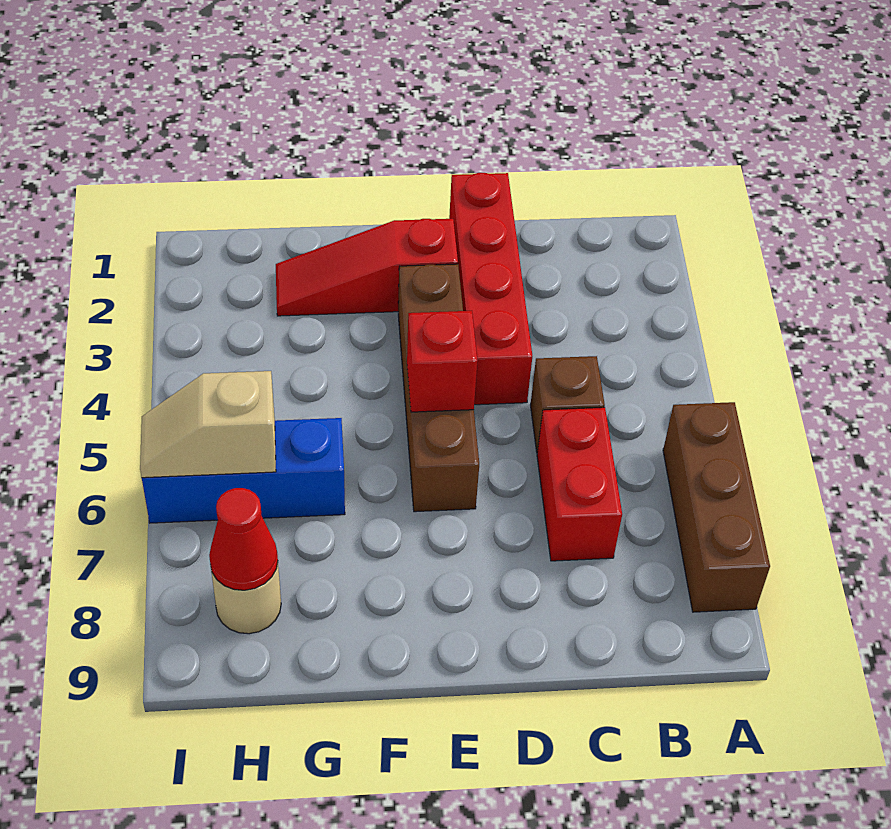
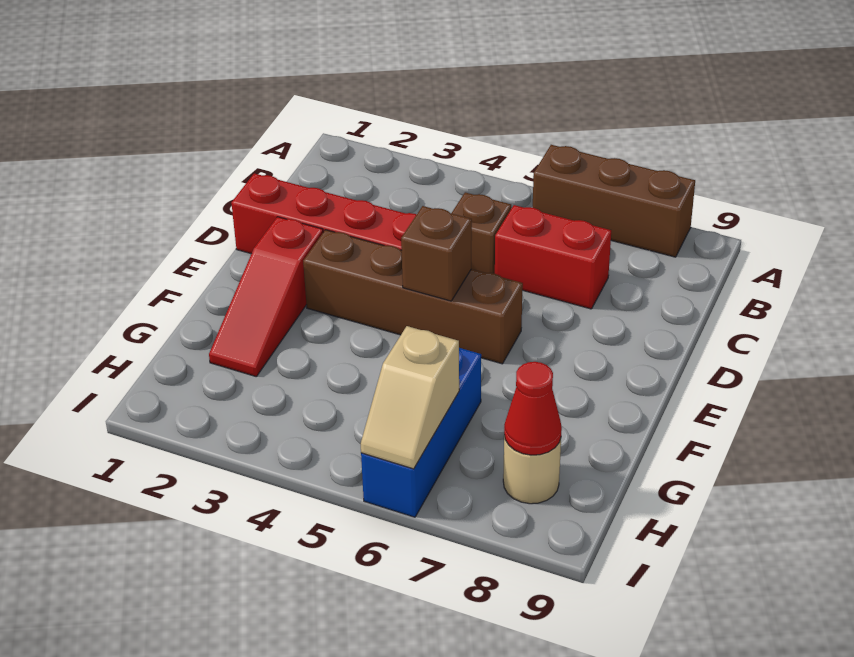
red brick E5 level 2 -> brown brick E5 level 2

